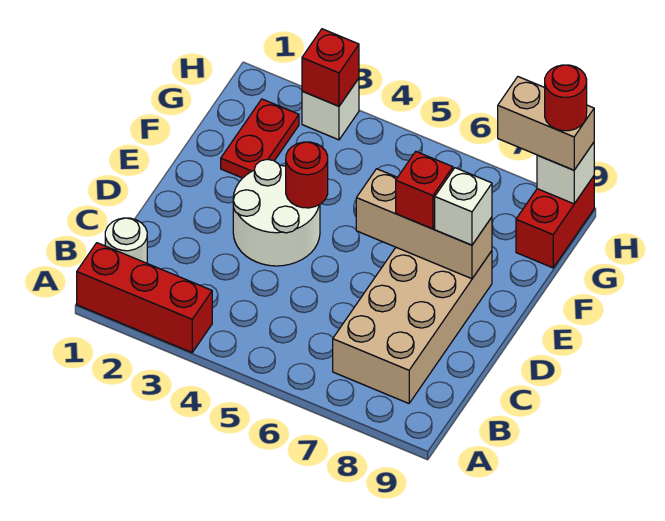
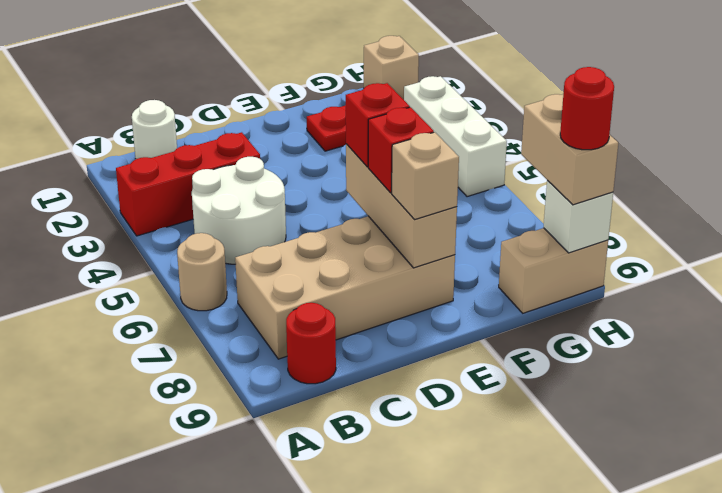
red brick A1:A3 level 1 -> red brick A3:C3 level 1
none -> tan round brick A6 level 1
white round brick D3:E4 level 1 -> white round brick B4:C5 level 1
red round brick E4 level 2 -> red round brick B9 level 1
white brick E8 level 3 -> tan brick E8 level 3
red brick G9:H9 level 1 -> tan brick G9:H9 level 1
none -> tan brick H1 level 1
white brick H3 level 1 -> white brick H3:H5 level 1
red brick H3 level 2 -> red brick E6 level 3

